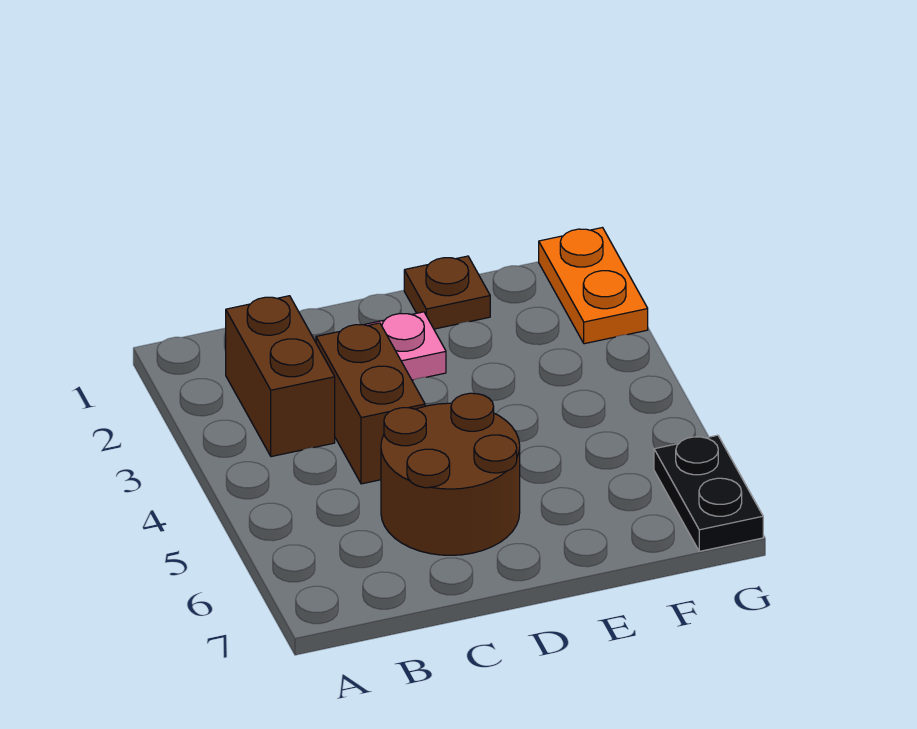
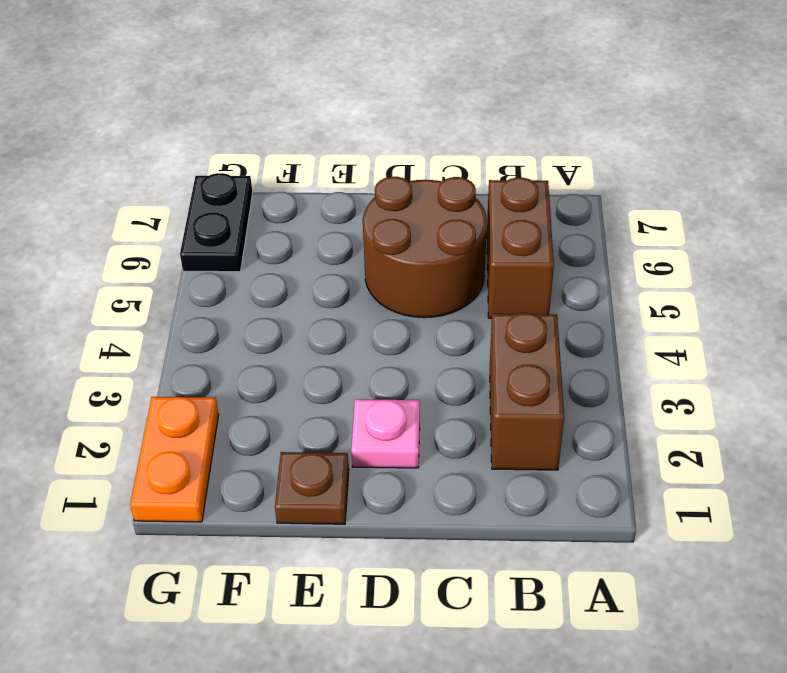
brown brick C3:C4 level 1 -> brown brick B5:B6 level 1

